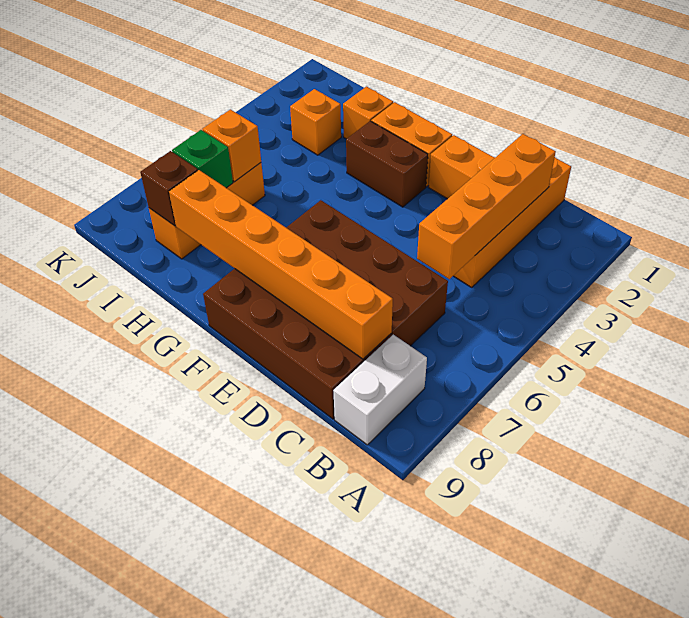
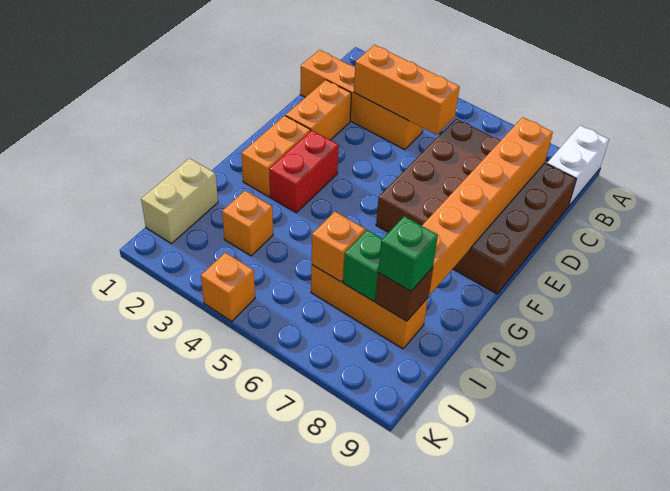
white brick B8:B9 level 1 -> white brick A9:B9 level 1
orange brick C2:C5 level 2 -> orange brick C3:C5 level 2
brown brick F3:G3 level 1 -> red brick F3:G3 level 1
orange brick H2 level 1 -> orange brick K4 level 1
none -> tan brick I1:J1 level 1
none -> green brick I8 level 3

